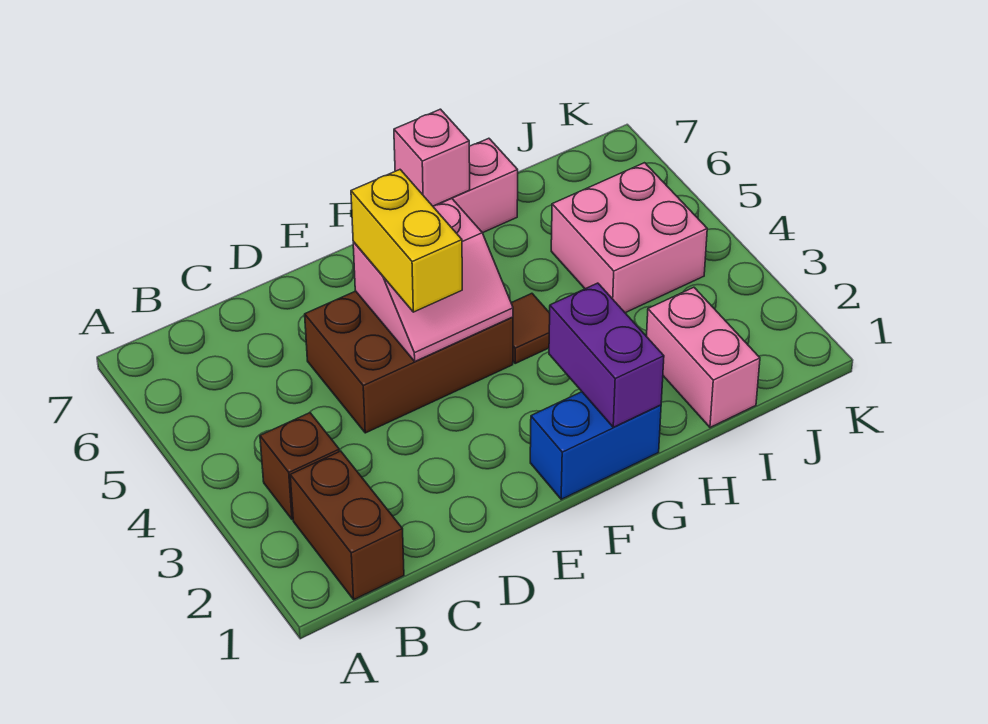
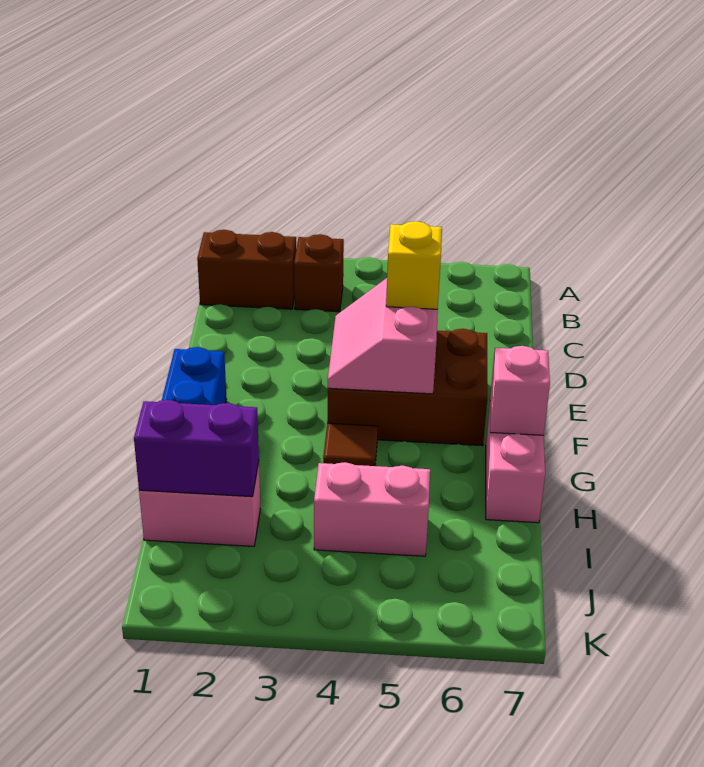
brown brick D4:F5 level 1 -> brown brick E4:F6 level 1
yellow brick E4:E5 level 3 -> yellow brick E5 level 3
purple brick G1:G2 level 2 -> purple brick I1:I2 level 2
pink brick I4:J5 level 1 -> pink brick I4:I5 level 1

